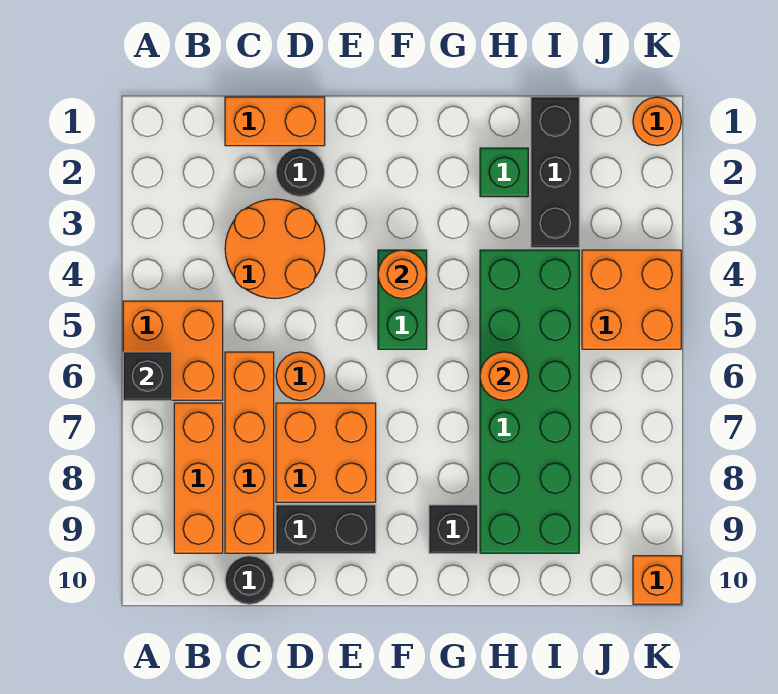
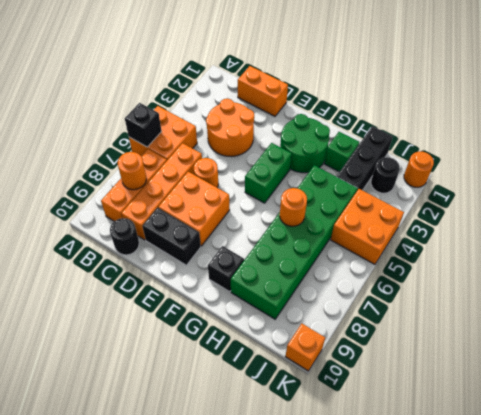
black round brick D2 level 1 -> black round brick J2 level 1
none -> green round brick F2:G3 level 1
orange round brick F4 level 2 -> orange round brick B8 level 2

